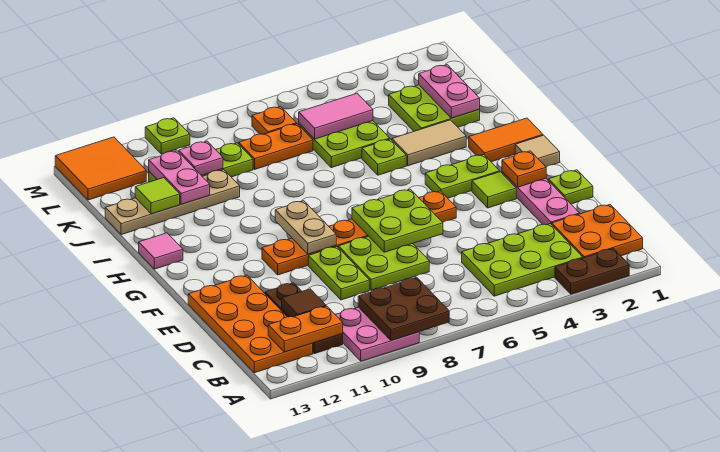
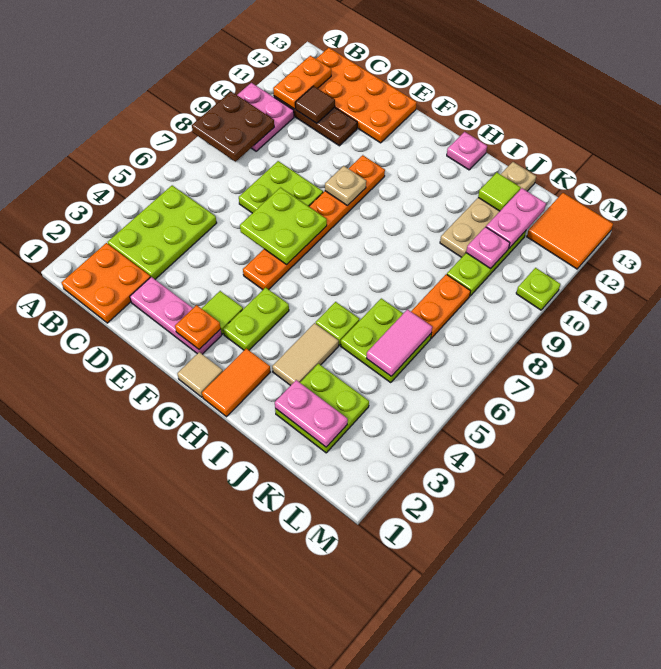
brown plate A2:A3 level 1 -> none
lime plate D9:E9 level 1 -> none
lime plate E1 level 1 -> none
tan plate F9:G9 level 2 -> tan plate F9 level 2
pink tile H13 level 1 -> pink plate H13 level 1
pink plate J11:K11 level 2 -> pink plate K11:K12 level 2
orange plate L7 level 1 -> none

